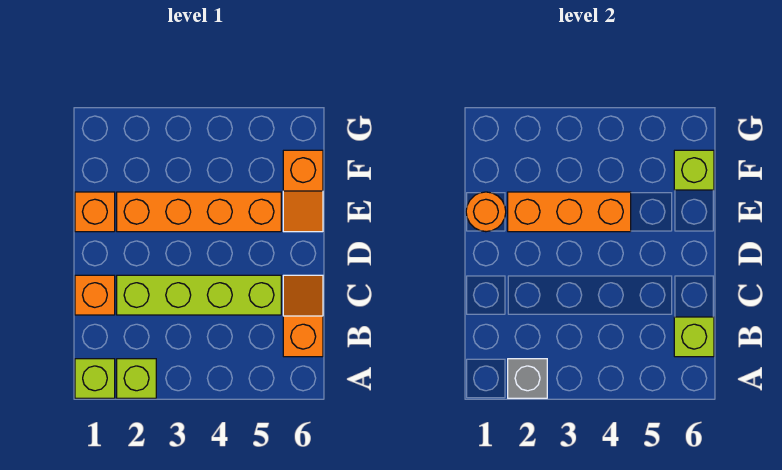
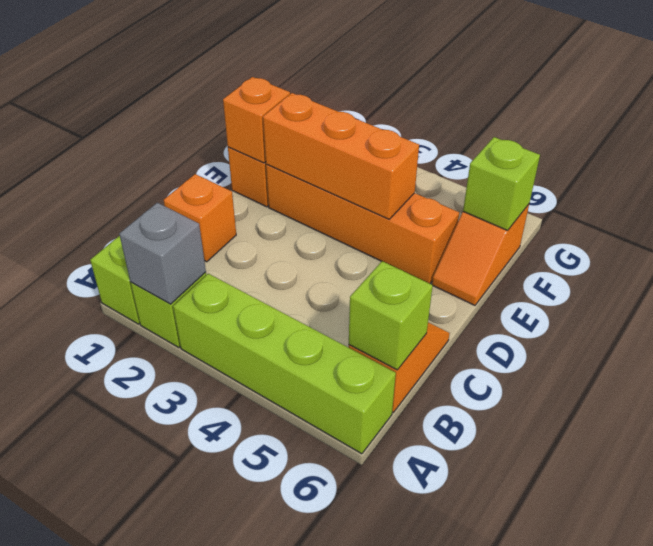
lime brick C2:C5 level 1 -> lime brick A3:A6 level 1
orange round brick E1 level 2 -> orange brick E1 level 2

